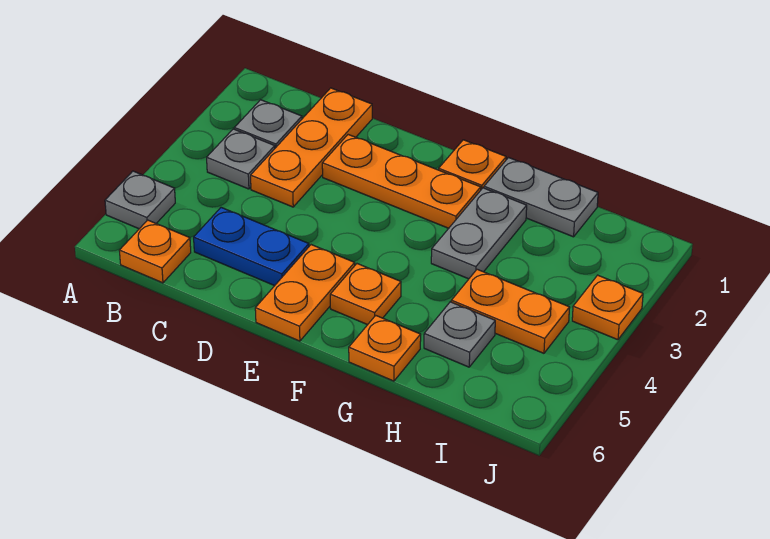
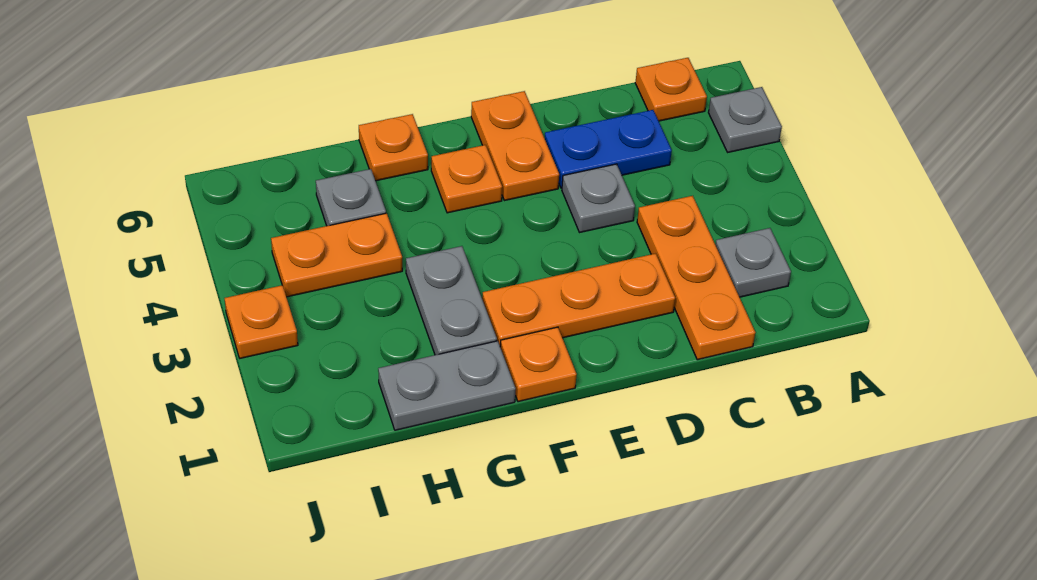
grey plate B3 level 1 -> grey plate D4 level 1

